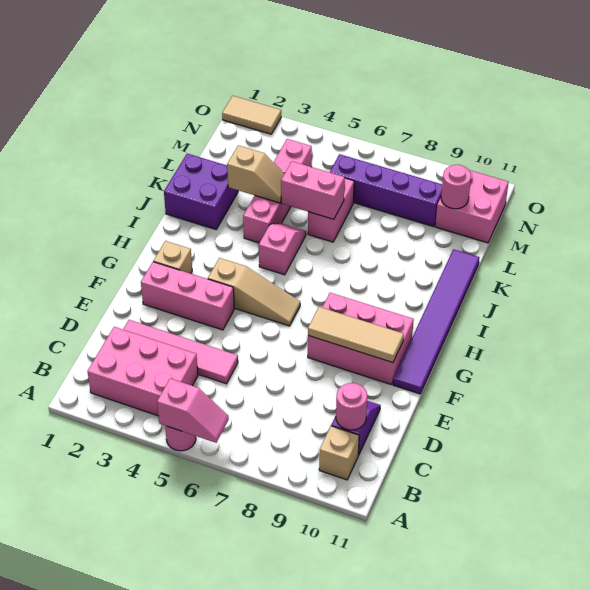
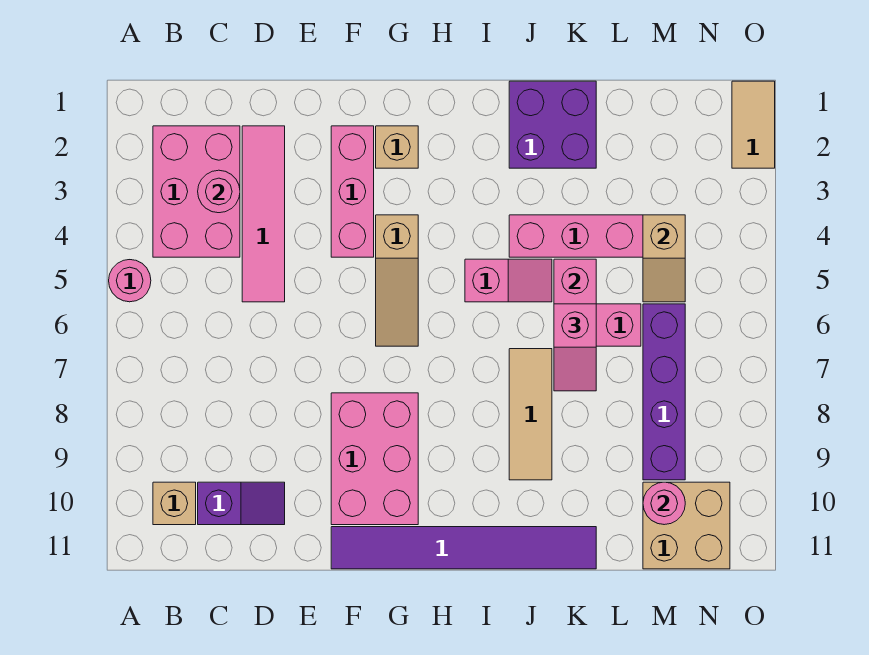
pink slope A5:A6 level 2 top 5 -> pink slope K6:K7 level 3 top 6
pink round brick C10 level 2 -> pink round brick C3 level 2
tan tile F8:F10 level 2 -> tan tile J7:J9 level 1
tan slope K3:K4 level 2 top 3 -> tan slope M4:M5 level 2 top 4
pink brick M10:N11 level 1 -> tan brick M10:N11 level 1

